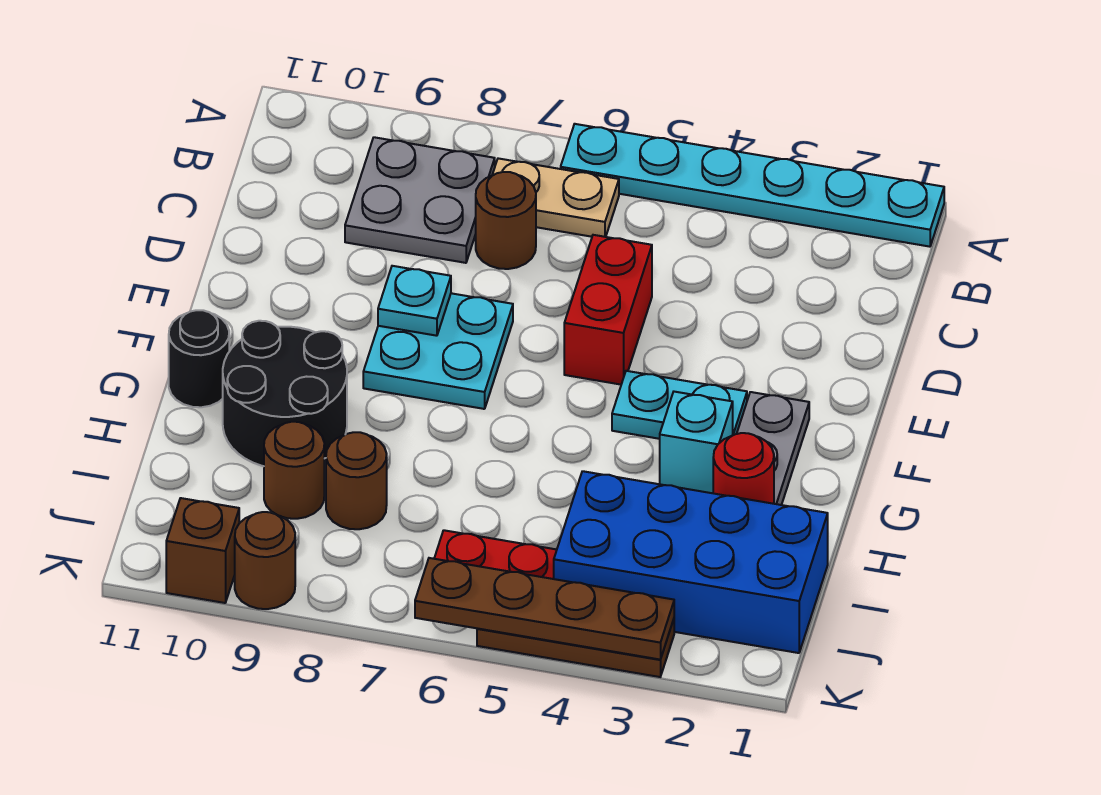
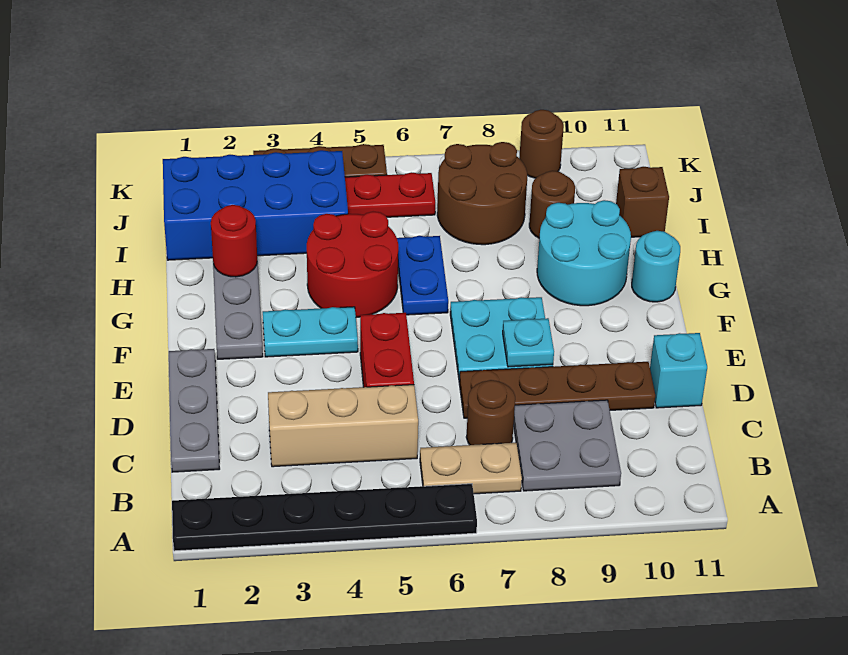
cyan plate A1:A6 level 1 -> black plate A1:A6 level 1
none -> grey plate C1:E1 level 1
none -> tan brick C3:C5 level 1
cyan brick G3 level 1 -> cyan brick D11 level 1
none -> red round brick G4:H5 level 1
none -> blue plate G6:H6 level 1
black round brick G9:H10 level 1 -> cyan round brick G9:H10 level 1
black round brick G11 level 1 -> cyan round brick G11 level 1
brown round brick I8 level 1 -> brown round brick I7:J8 level 1
brown plate K3:K6 level 2 -> brown plate D7:D10 level 1
brown brick K10 level 1 -> brown brick I11 level 1

